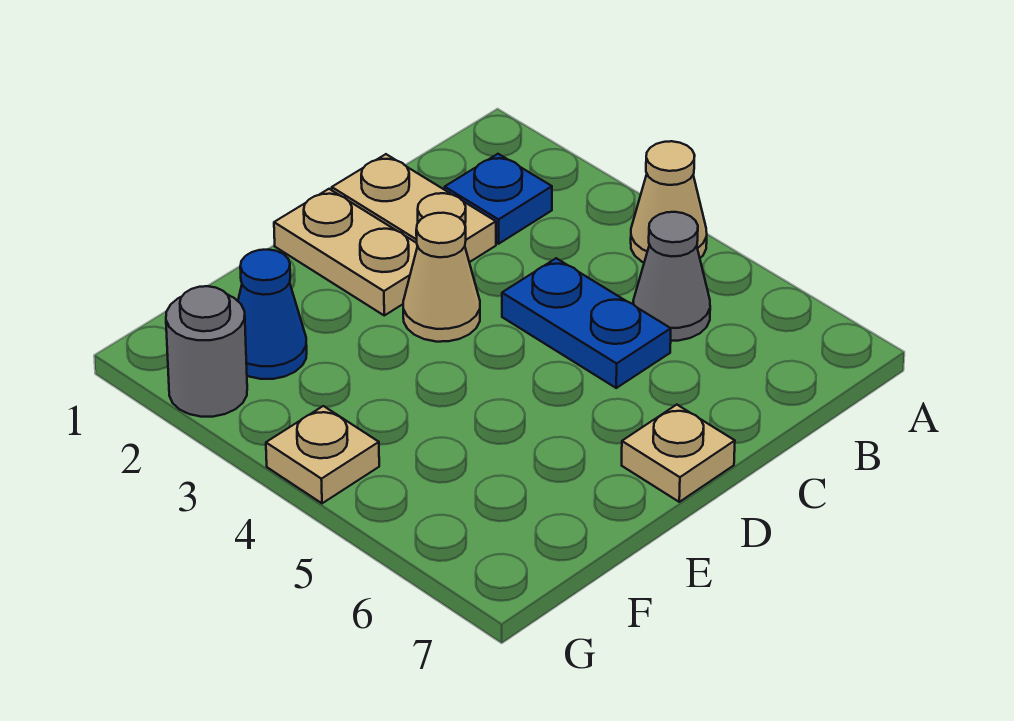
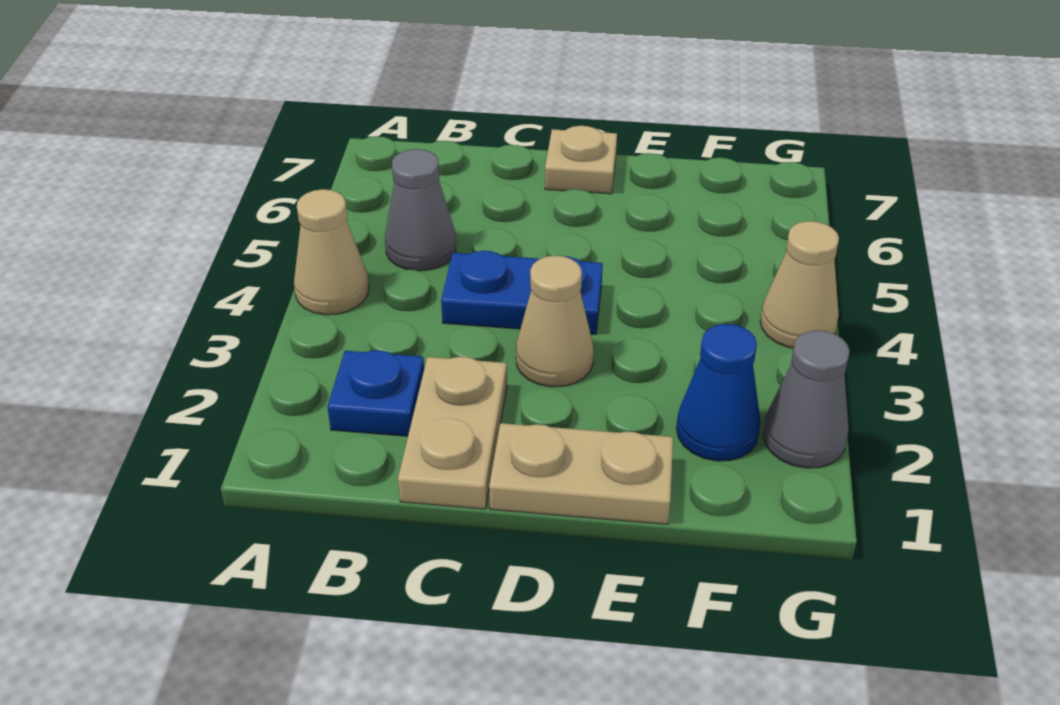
blue plate C4:C5 level 1 -> blue plate C4:D4 level 1
tan plate D1:D2 level 1 -> tan plate D1:E1 level 1
grey round brick G2 level 1 -> grey cone G2 level 1
tan plate G4 level 1 -> tan cone G4 level 1

